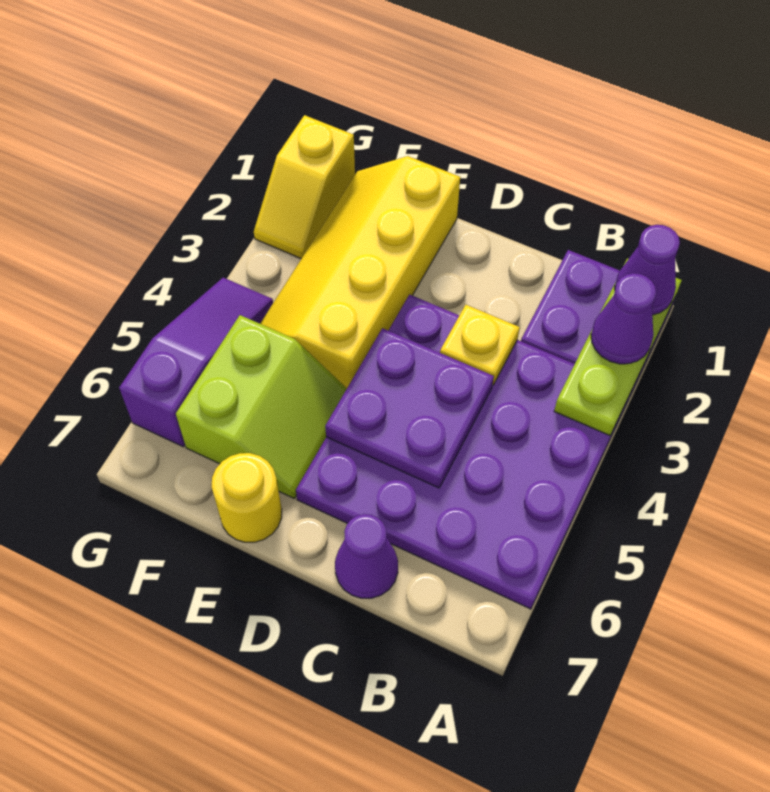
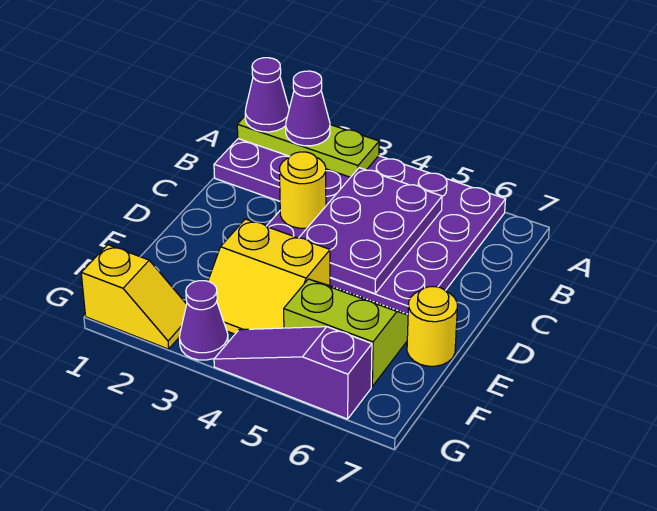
yellow plate C3 level 2 -> yellow round brick C3 level 2
purple plate C4:D5 level 2 -> purple plate B4:D5 level 2
purple cone C7 level 1 -> purple cone G3 level 1
yellow slope E1:F4 level 1 top E -> yellow slope E3:F4 level 1 top E

